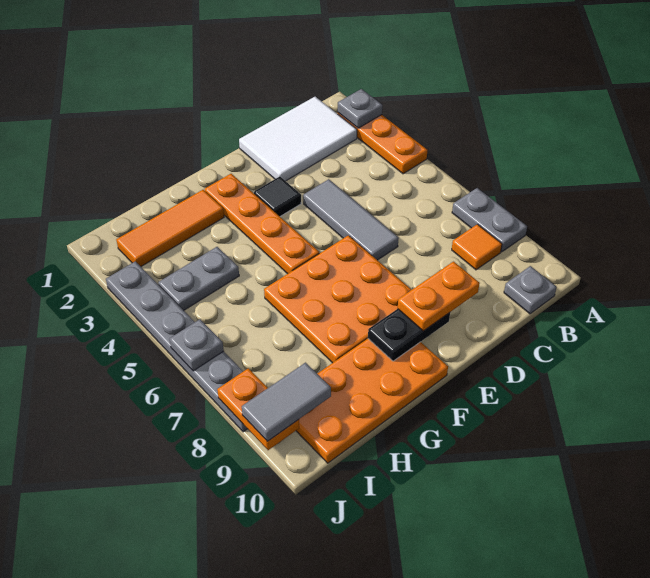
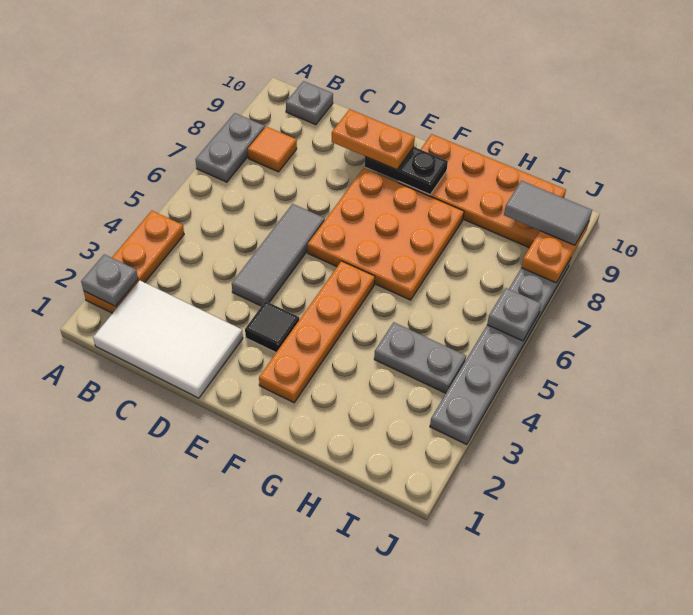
orange tile G2:I2 level 1 -> none

